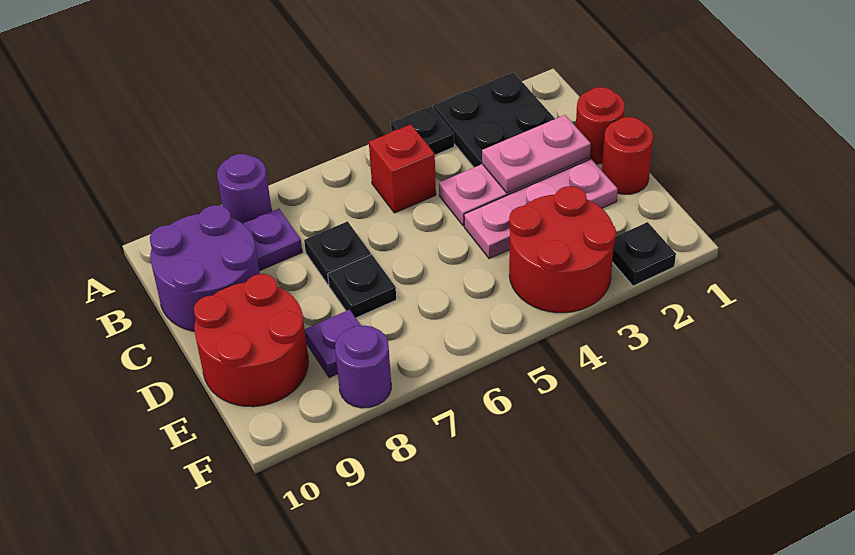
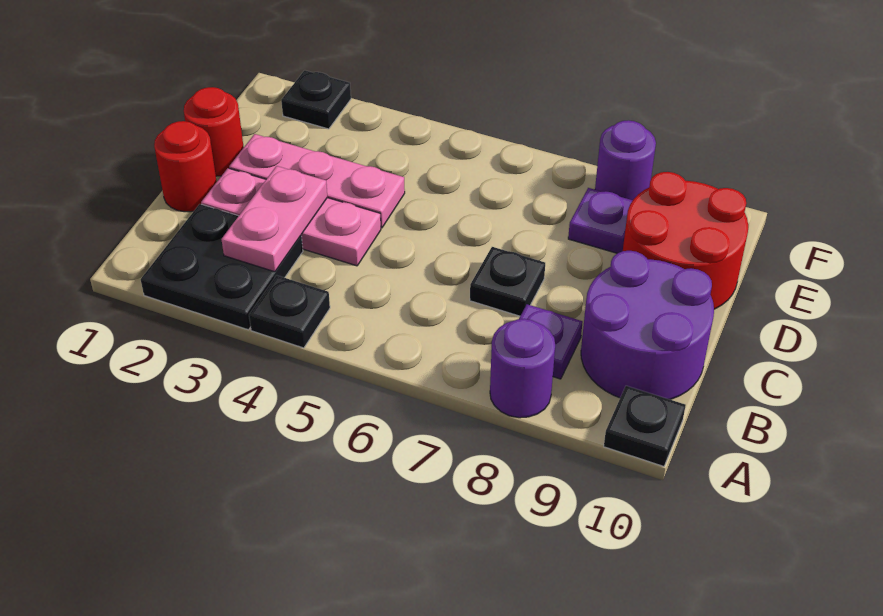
red brick B5 level 1 -> none
pink plate C2:C3 level 2 -> pink plate B3:C3 level 2
black plate D7 level 1 -> black plate A10 level 1
red round brick E3:F4 level 1 -> none

